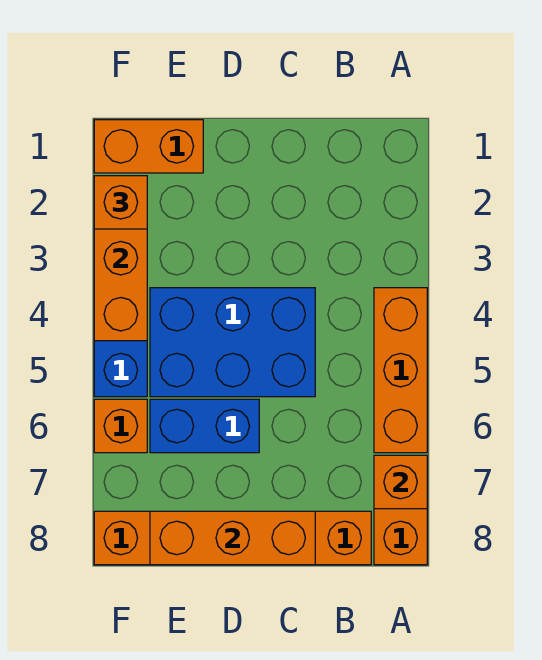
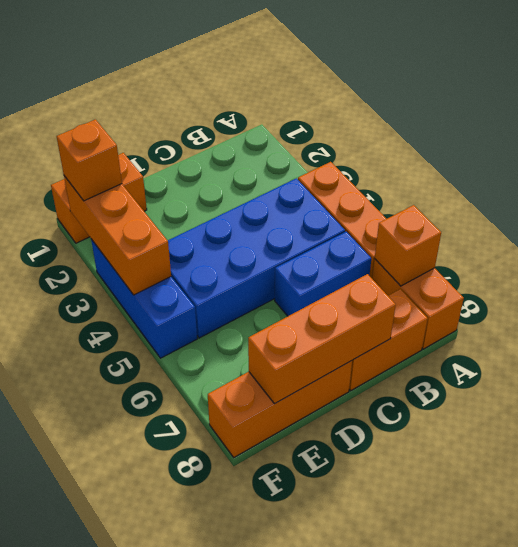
blue brick C4:E5 level 1 -> blue brick B4:E5 level 1
blue brick D6:E6 level 1 -> blue brick B6:C6 level 1
orange brick F6 level 1 -> none

